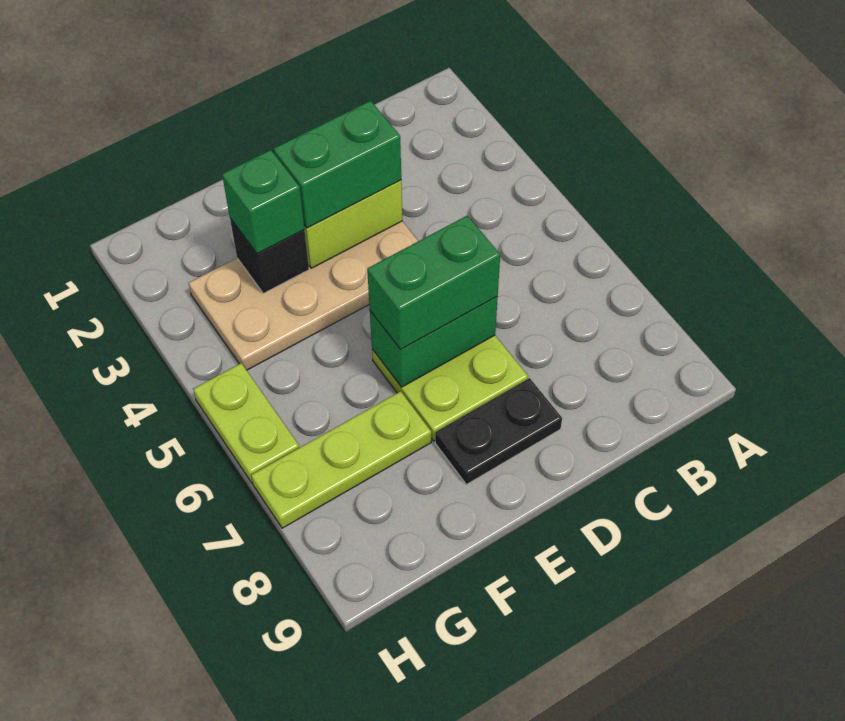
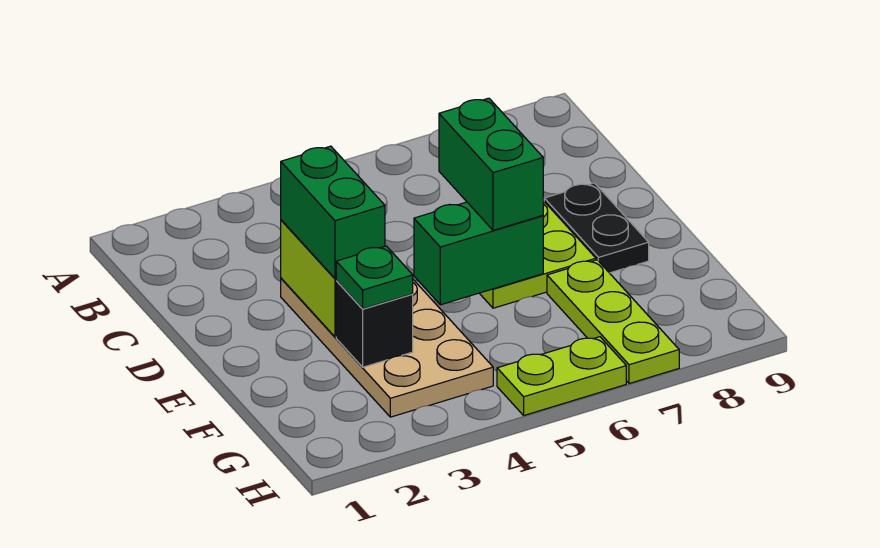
green brick D6:E6 level 2 -> green brick E5:E6 level 2
green brick F3 level 3 -> green plate F3 level 3

